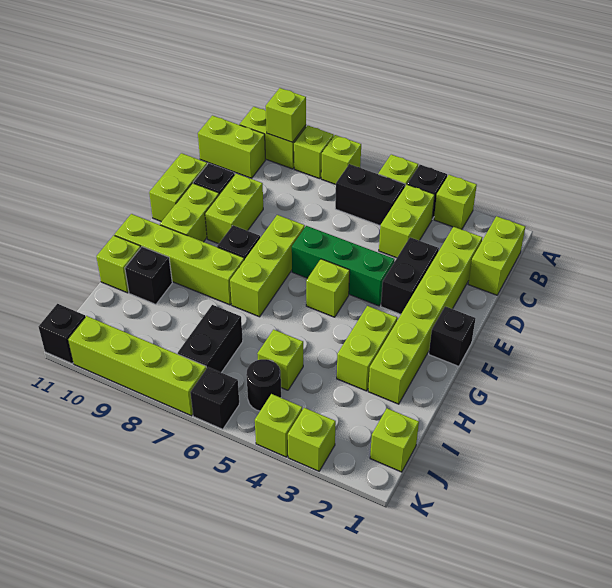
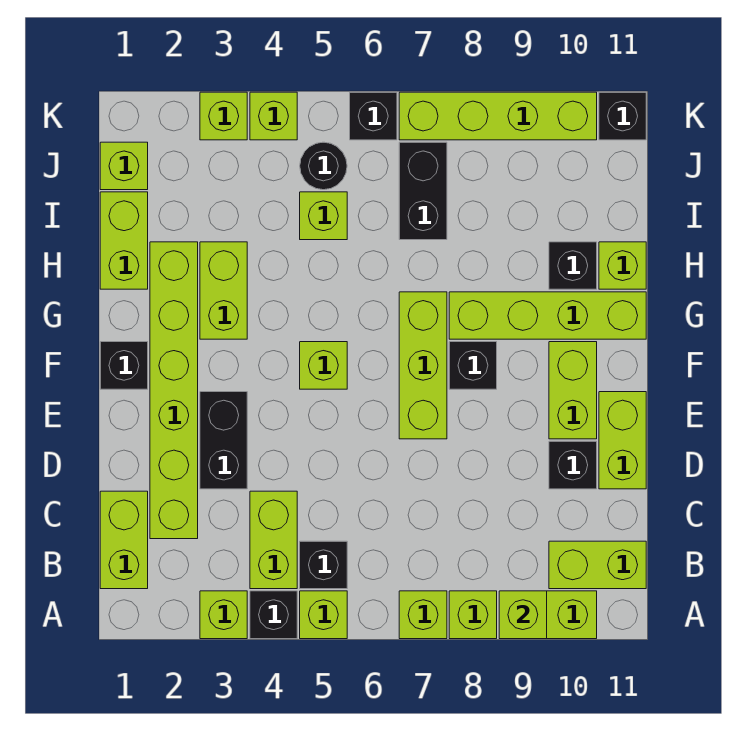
black brick B5:B6 level 1 -> black brick B5 level 1
lime brick D9:E9 level 1 -> lime brick H1:I1 level 1
green brick E4:E6 level 1 -> none

